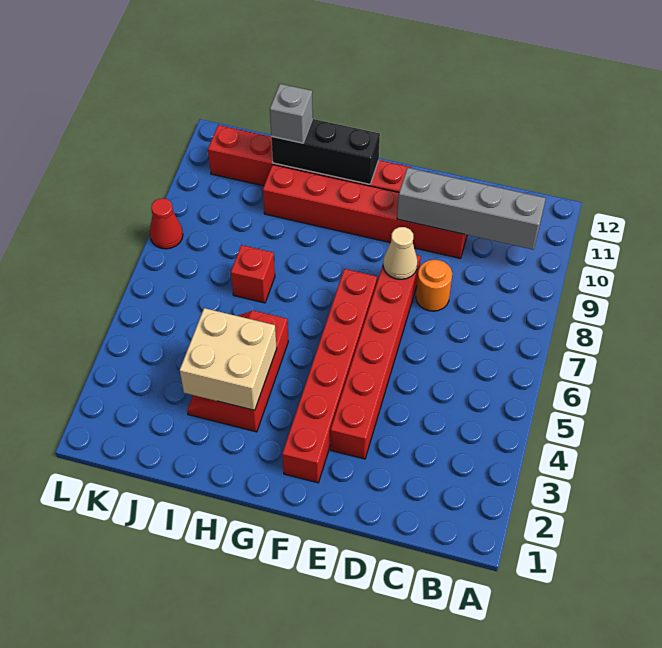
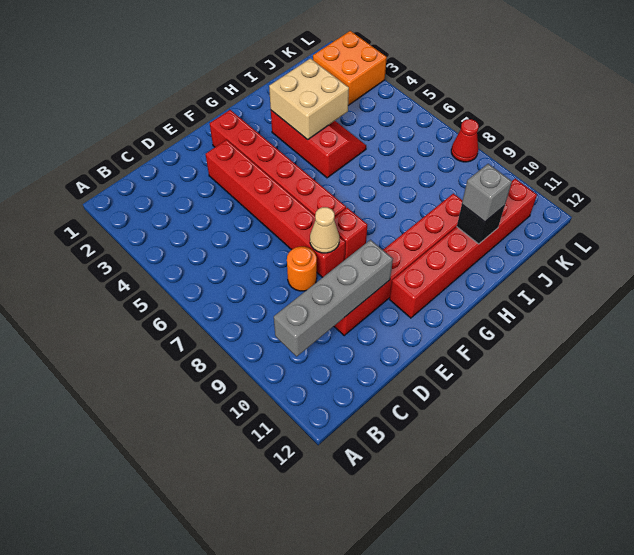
black brick G11:I11 level 2 -> black brick I11 level 2
red brick I7 level 1 -> red brick F8 level 1
none -> orange brick K2:L3 level 1

